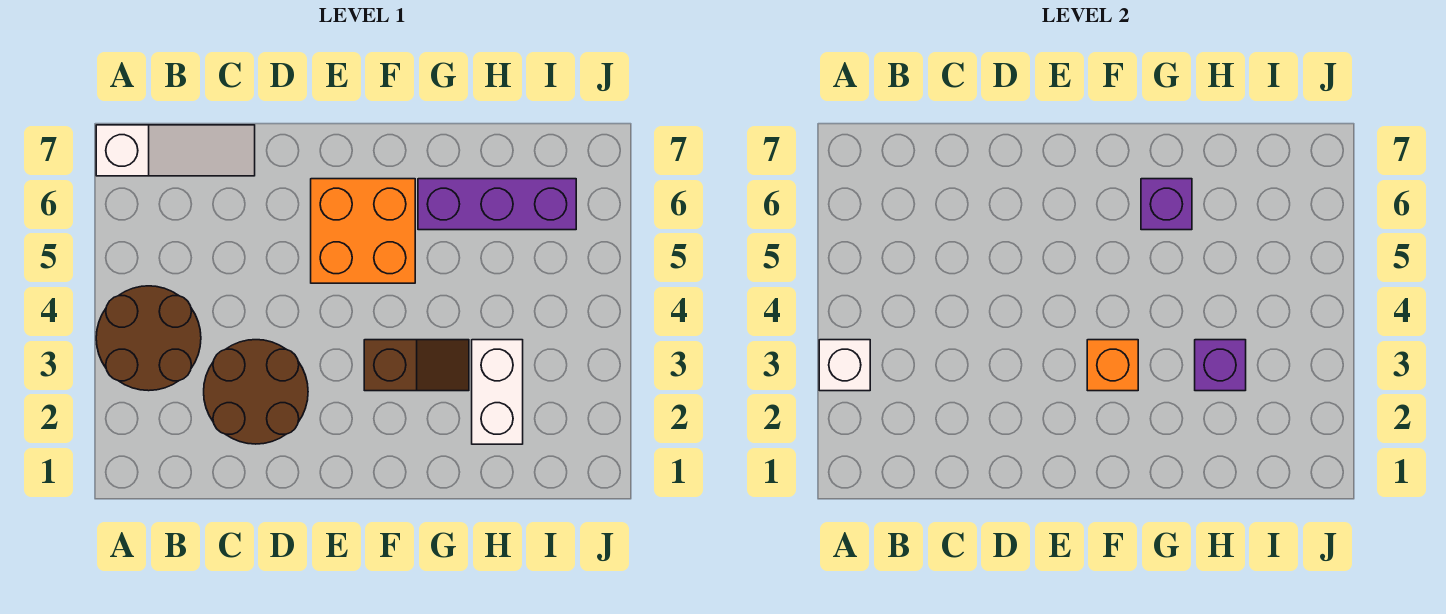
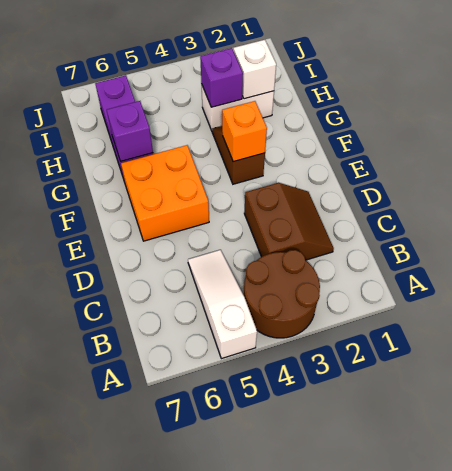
white brick A3 level 2 -> white brick H2 level 2
white slope A7:C7 level 1 top A -> white slope A5:C5 level 1 top A
brown round brick C2:D3 level 1 -> brown slope C2:D3 level 1 top 3

